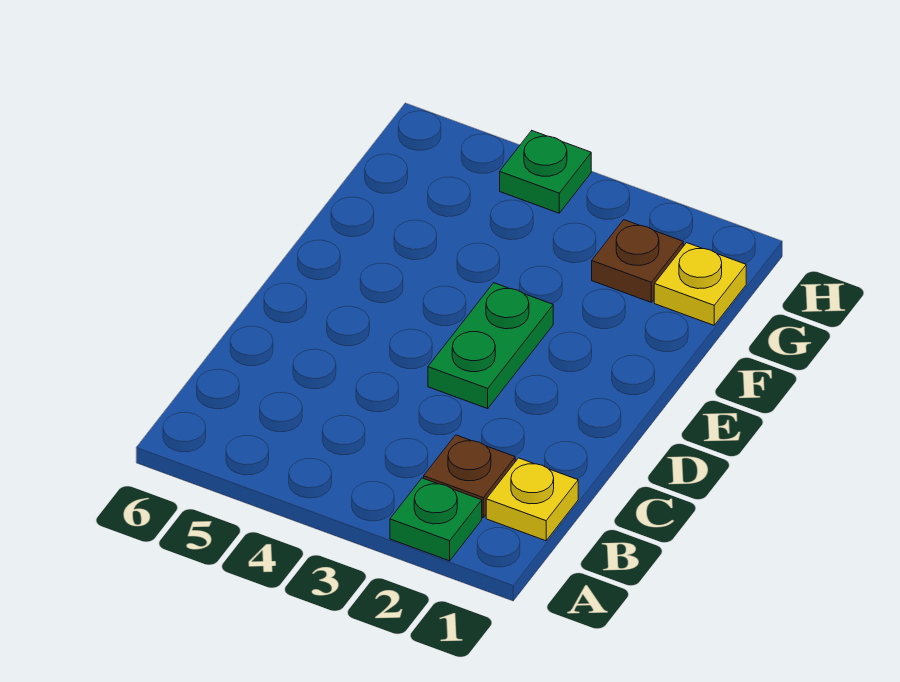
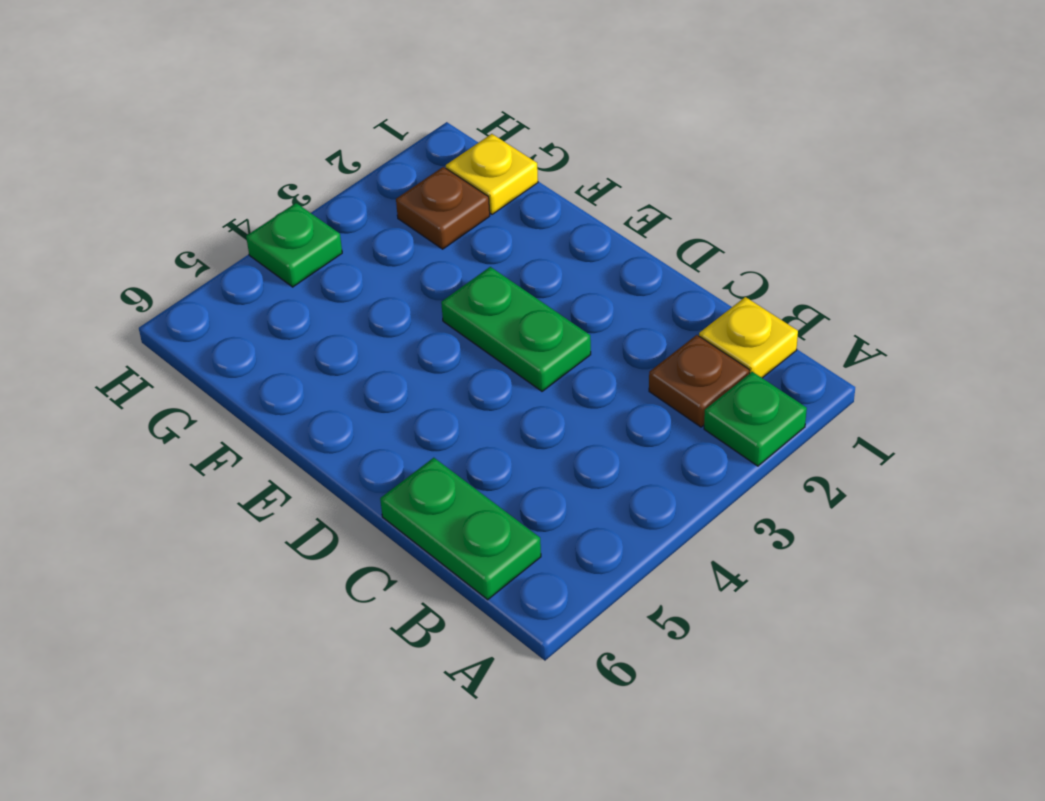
none -> green plate B6:C6 level 1

